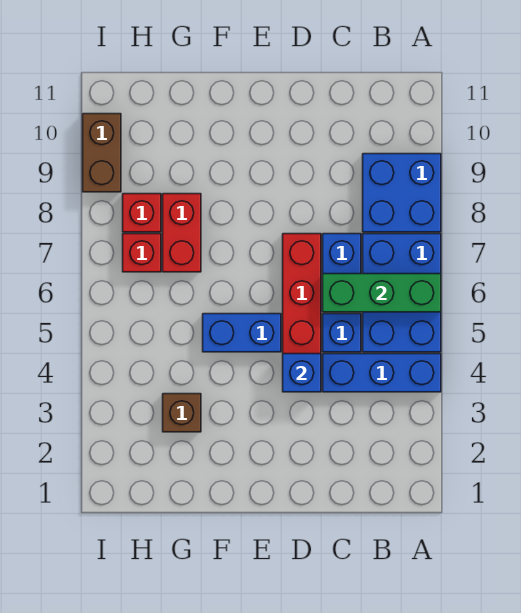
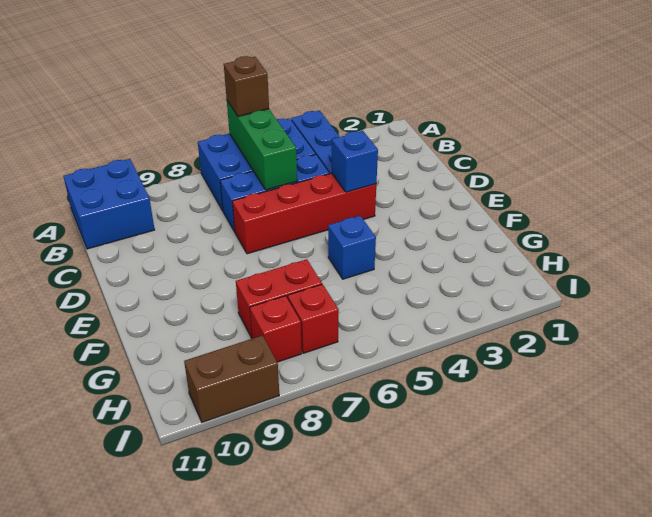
blue brick A8:B9 level 1 -> blue brick A10:B11 level 1
blue brick E5:F5 level 1 -> blue brick F5 level 1
brown brick G3 level 1 -> brown brick A6 level 3

